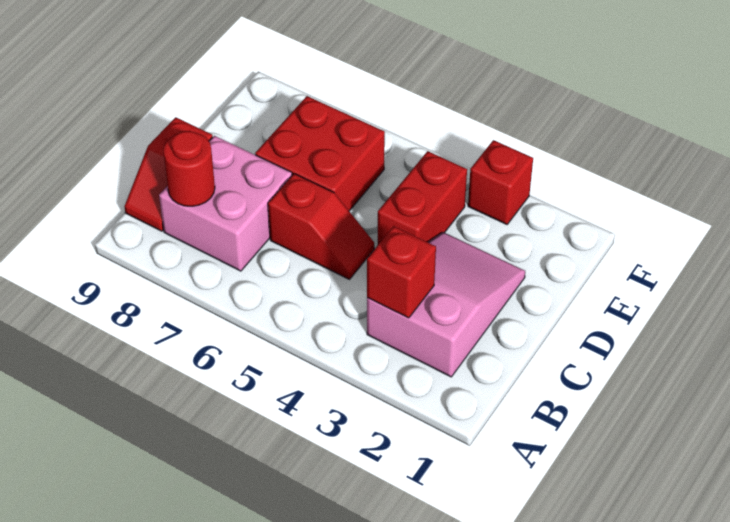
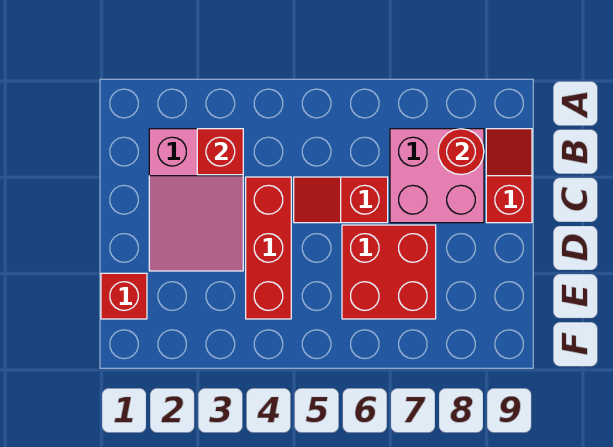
red brick D4:E4 level 1 -> red brick C4:E4 level 1
red brick F3 level 1 -> red brick E1 level 1

